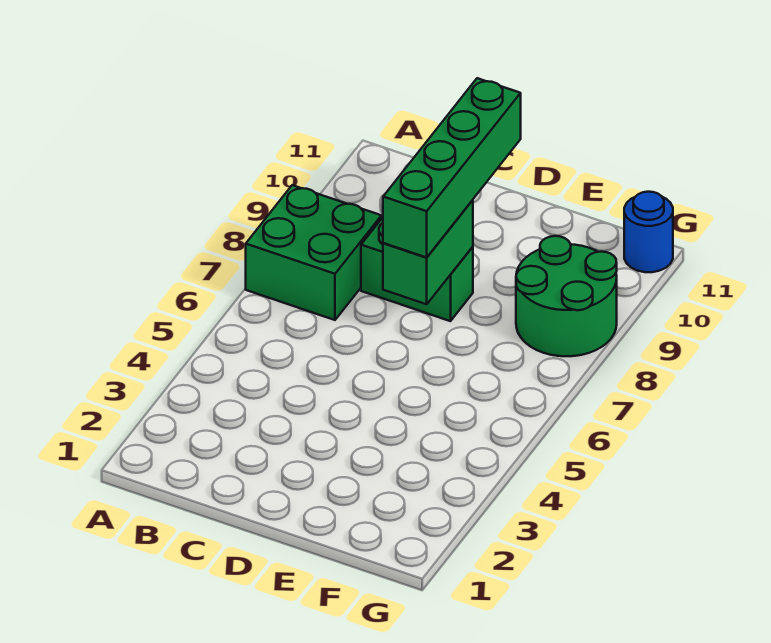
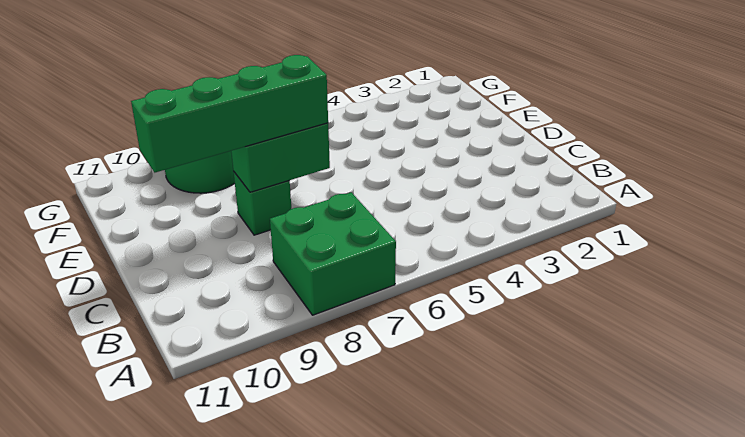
green brick C8:D8 level 1 -> green brick D8 level 1
blue round brick G11 level 1 -> none

